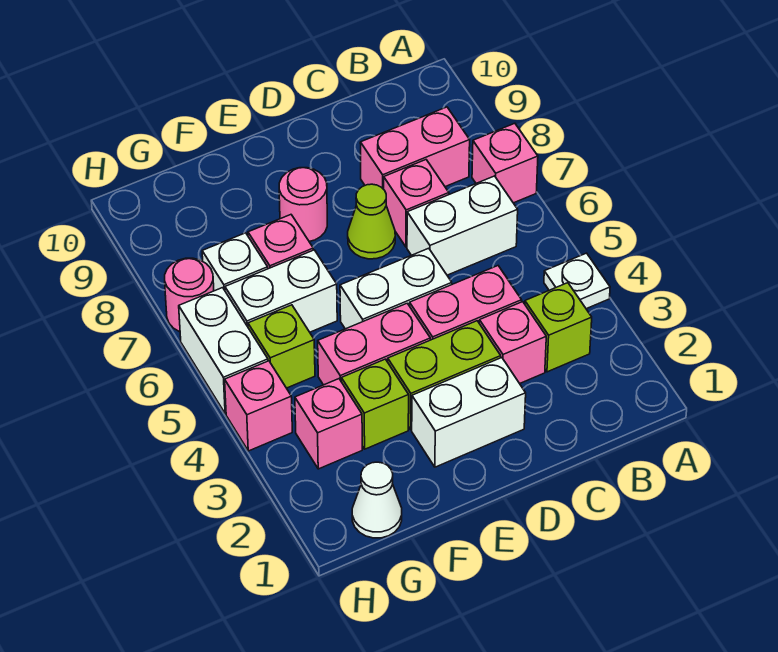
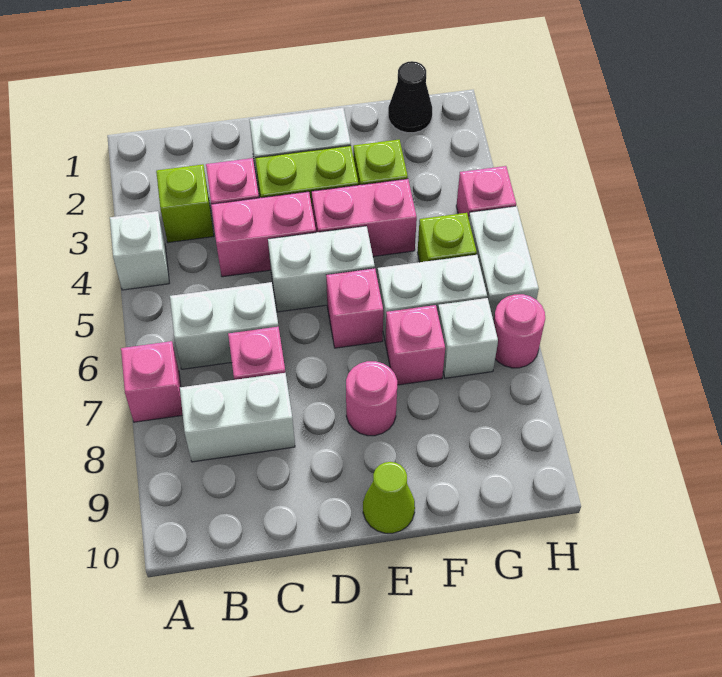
white plate A4 level 1 -> white brick A4 level 1
pink brick B8:C8 level 1 -> white brick B8:C8 level 1
lime cone D7 level 1 -> lime cone E10 level 1
white cone G1 level 1 -> black cone G1 level 1
pink brick G3 level 1 -> pink brick E6 level 1

